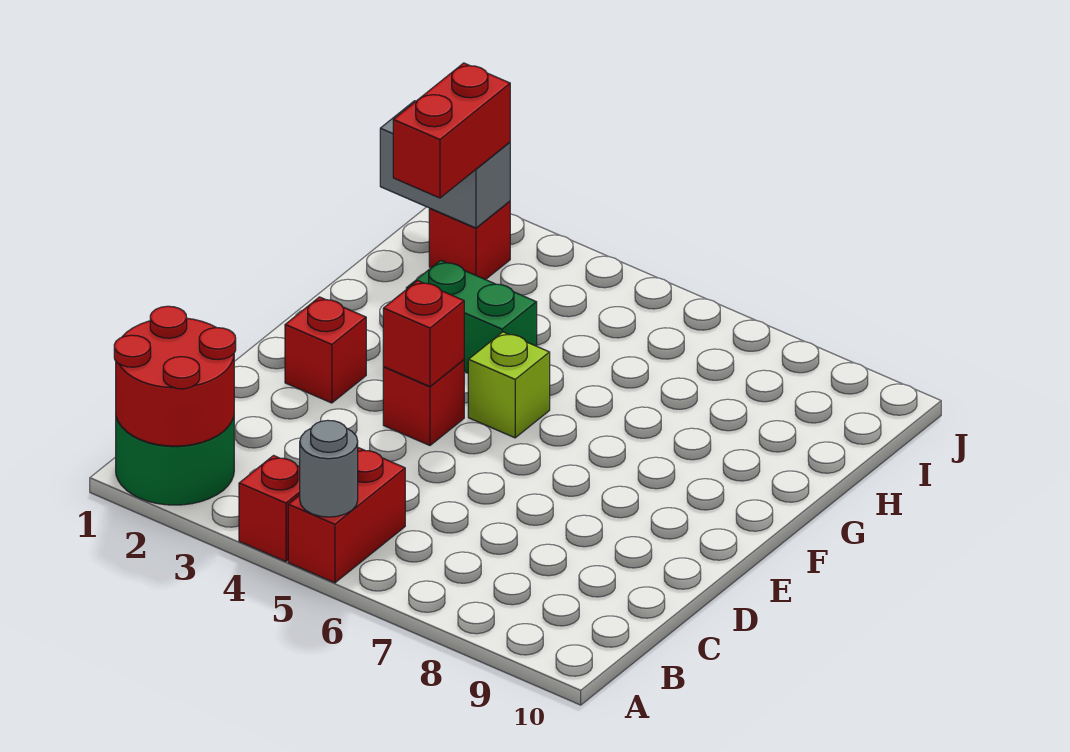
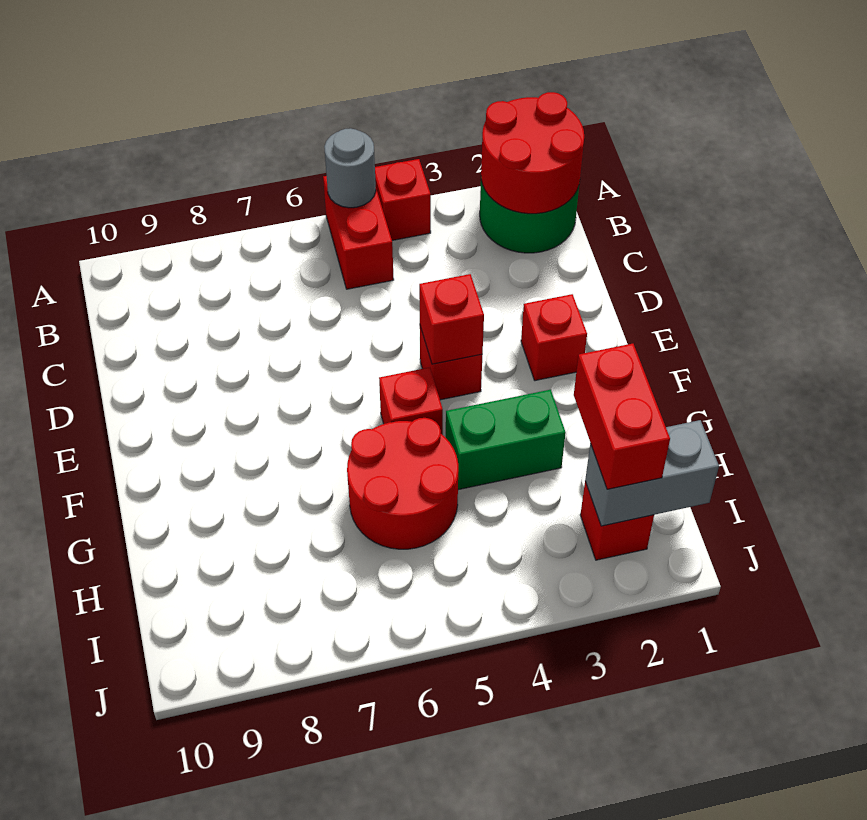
lime brick F5 level 1 -> red brick F5 level 1
none -> red round brick G5:H6 level 1

